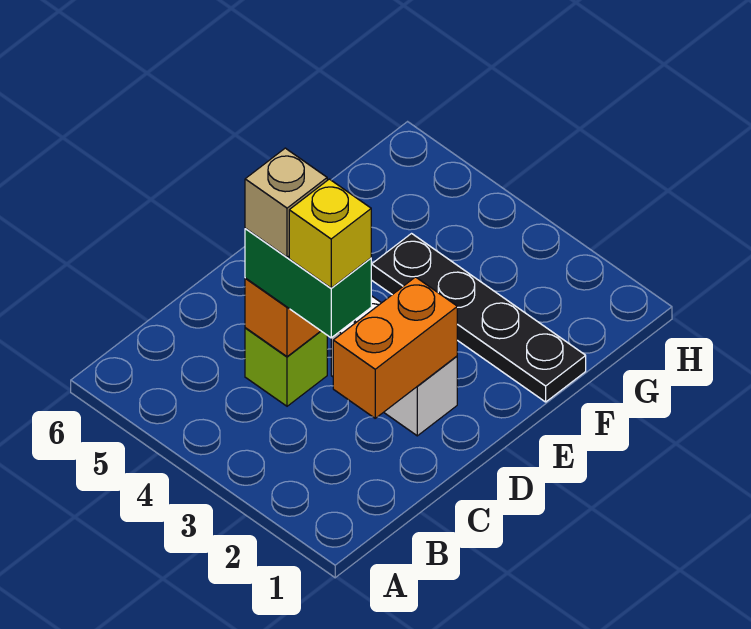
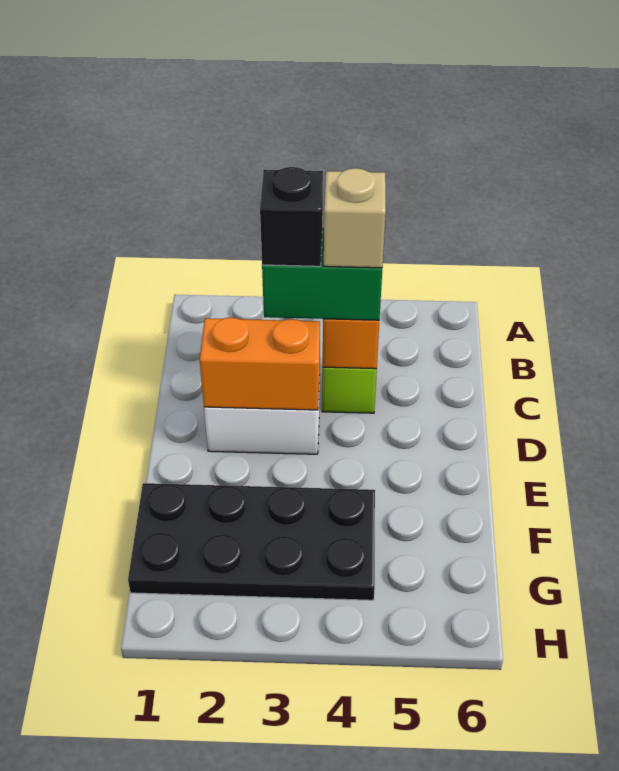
orange brick C2:D2 level 2 -> orange brick D2:D3 level 2
yellow brick C3 level 4 -> black brick C3 level 4
black plate F1:F4 level 1 -> black plate F1:G4 level 1

